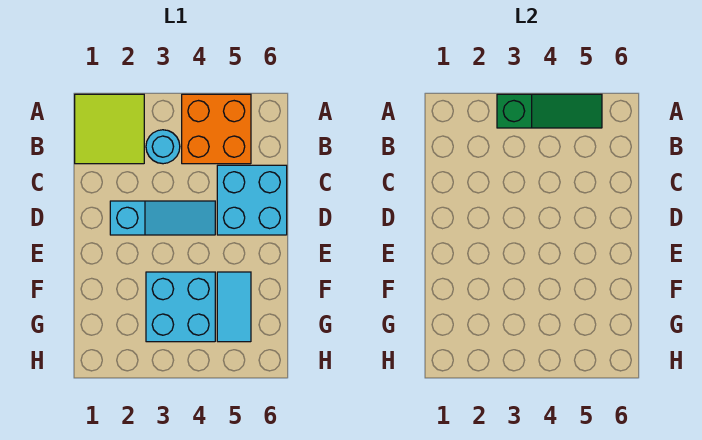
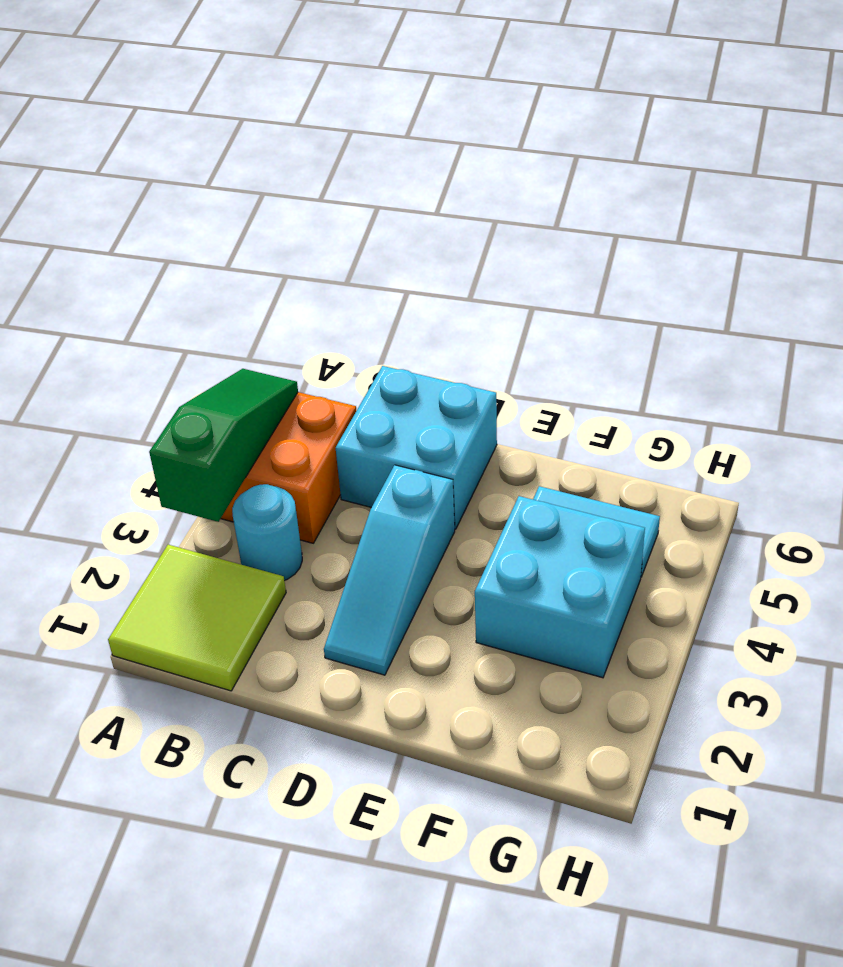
cyan slope D2:D4 level 1 top 2 -> cyan slope D2:D4 level 1 top 4

